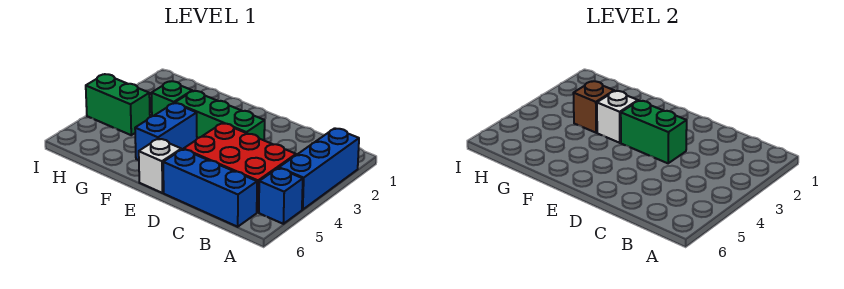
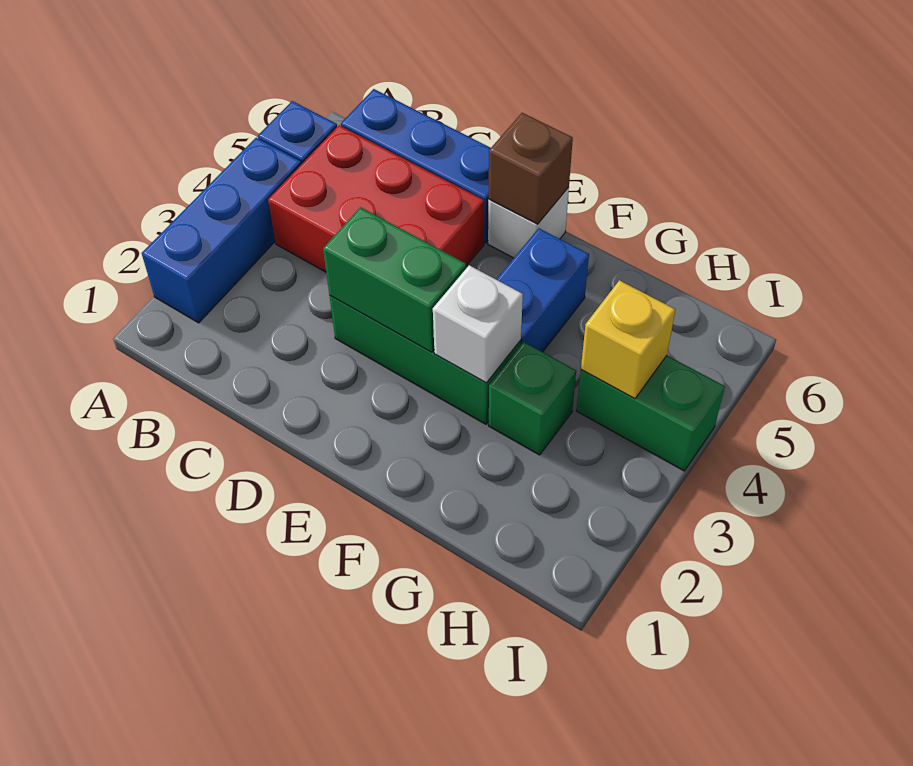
brown brick G3 level 2 -> brown brick E6 level 2
none -> yellow brick H4 level 2

